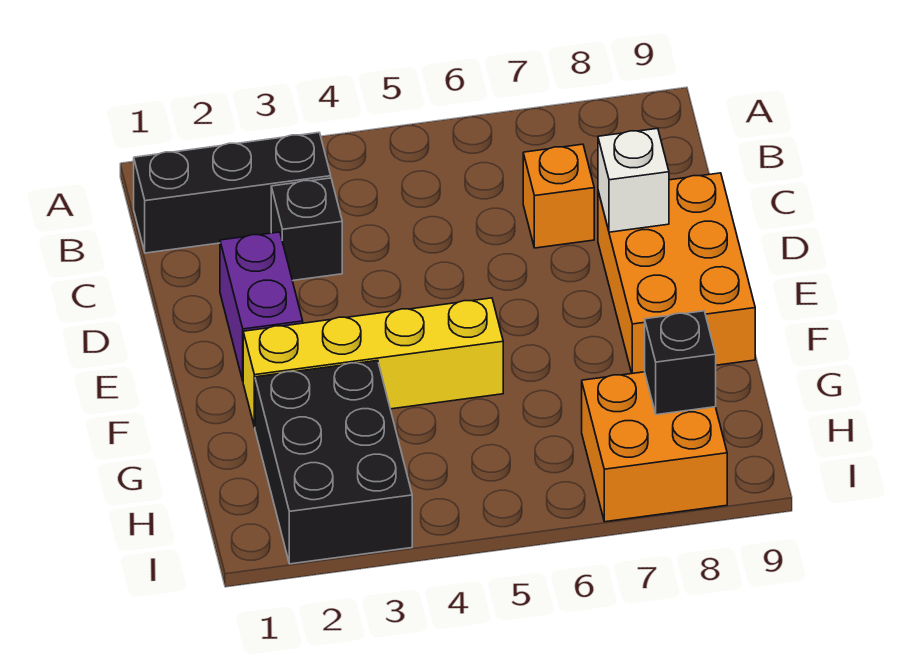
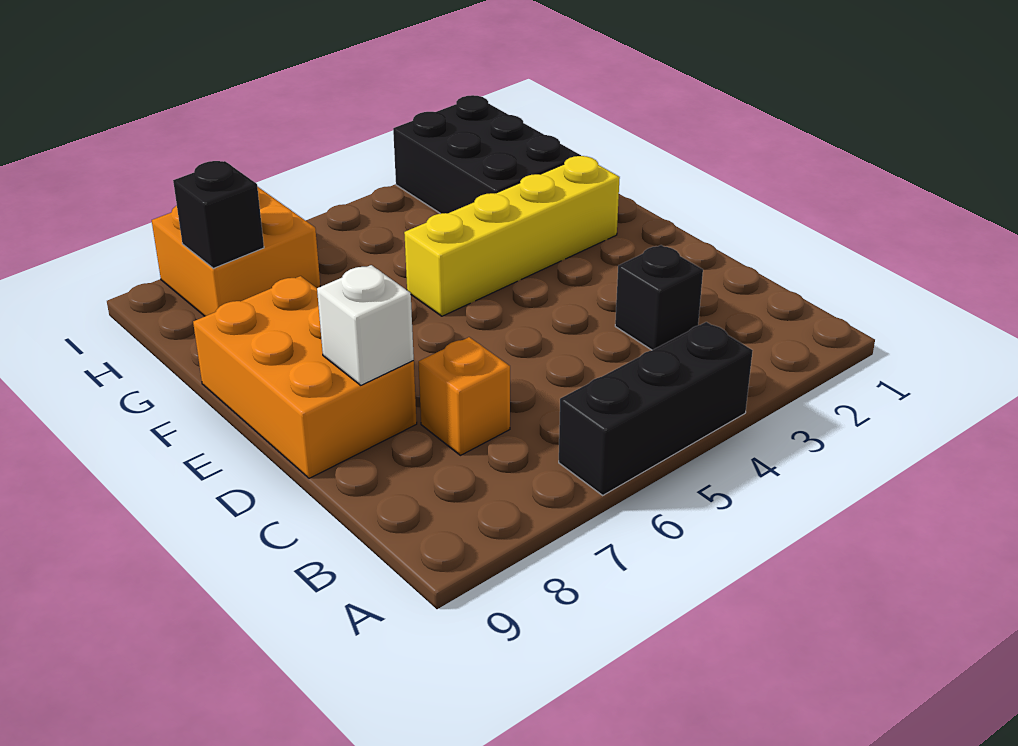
black brick B1:B3 level 1 -> black brick A4:A6 level 1
purple brick D2:E2 level 1 -> none

